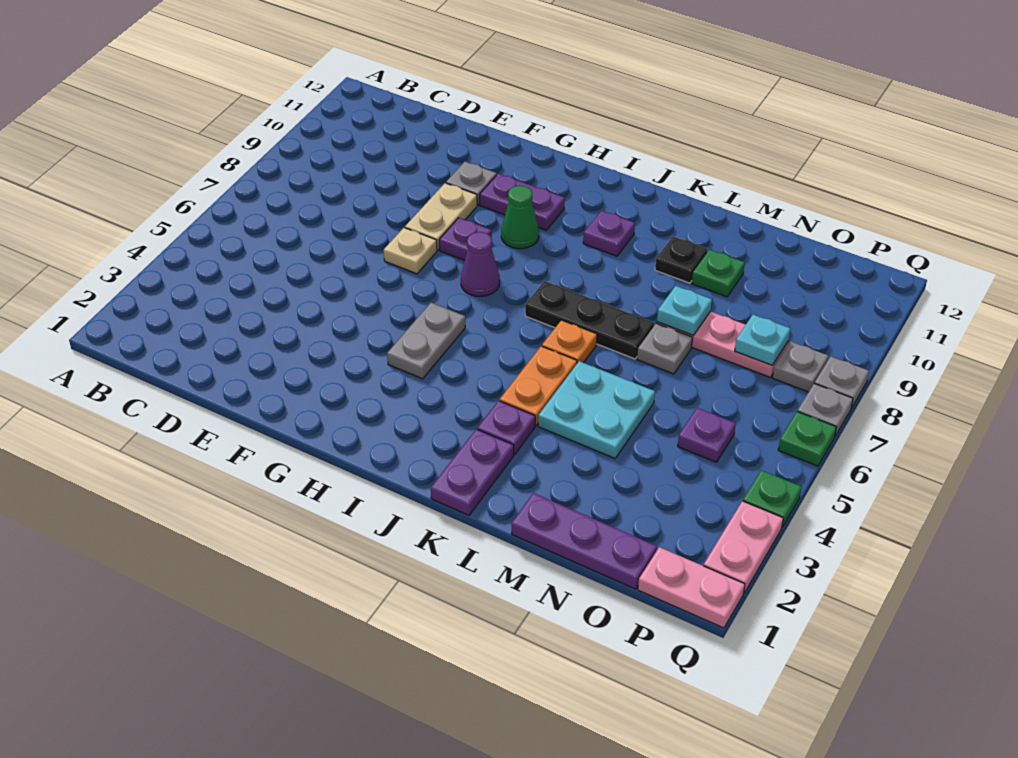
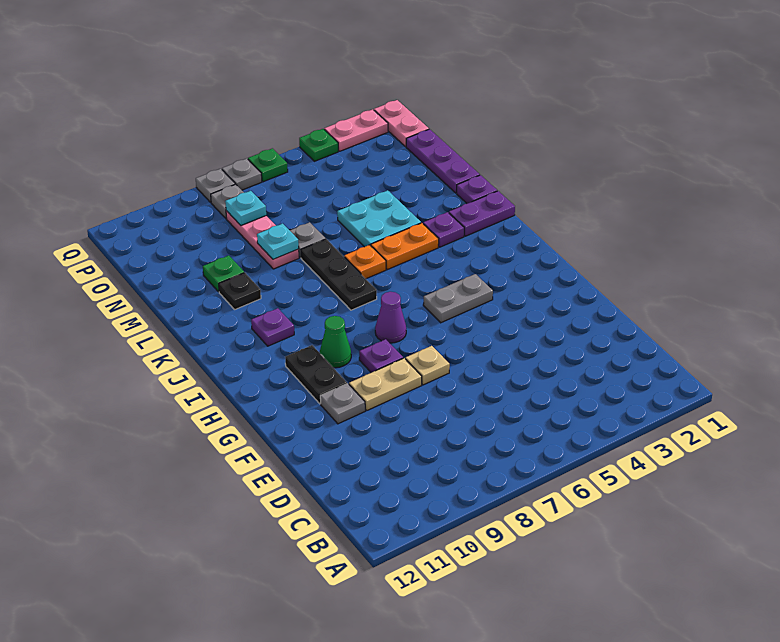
purple plate G10:H10 level 1 -> black plate G10:H10 level 1
purple plate O5 level 1 -> purple plate L1 level 1

